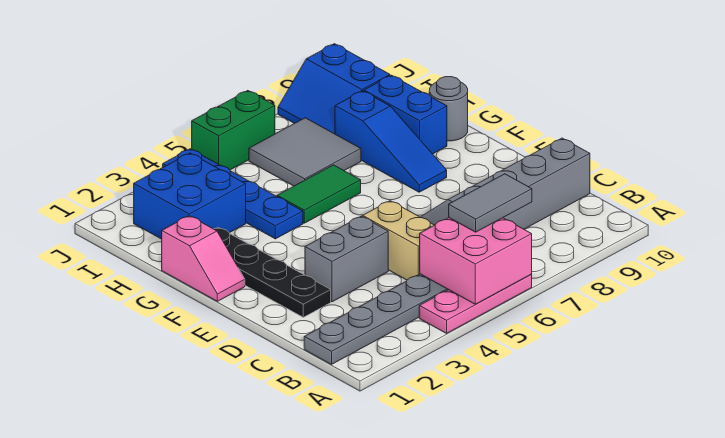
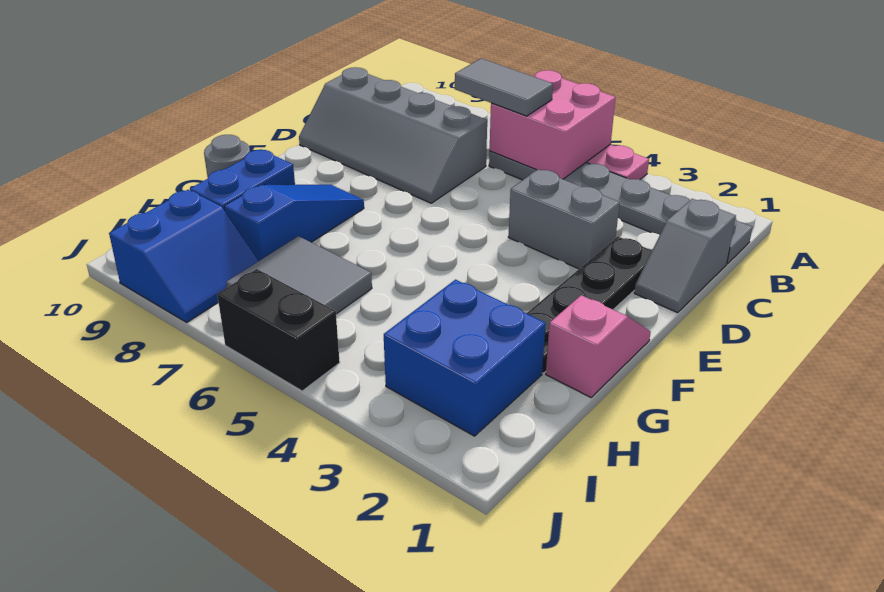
none -> grey slope C1:D1 level 1 top C
tan brick C5:D5 level 1 -> none
blue plate G4:J4 level 1 -> none
green tile G5:G6 level 1 -> none
green brick J5:J6 level 1 -> black brick J5:J6 level 1

